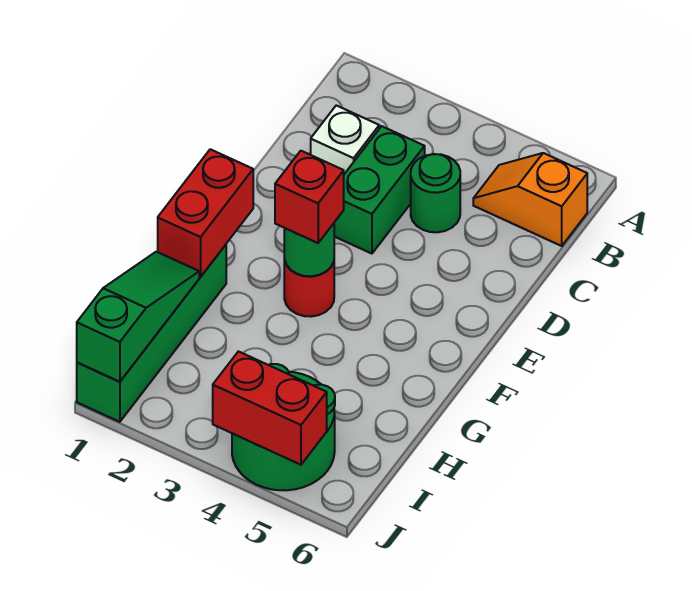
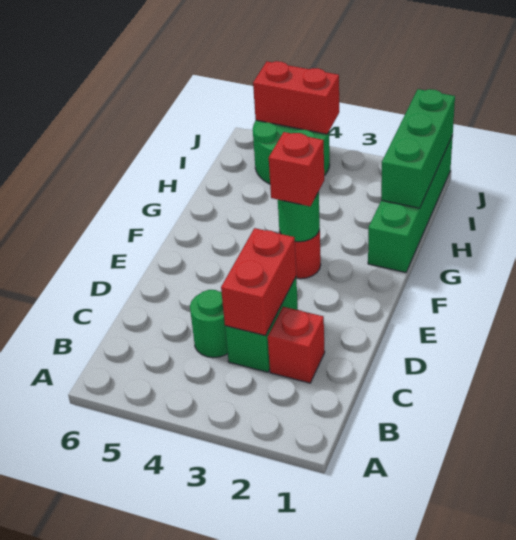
orange slope B5:B6 level 1 top 6 -> none
white brick C2 level 1 -> red brick C2 level 1
red brick F1:G1 level 2 -> red brick C3:D3 level 2
green slope H1:J1 level 2 top J -> green brick H1:J1 level 2

